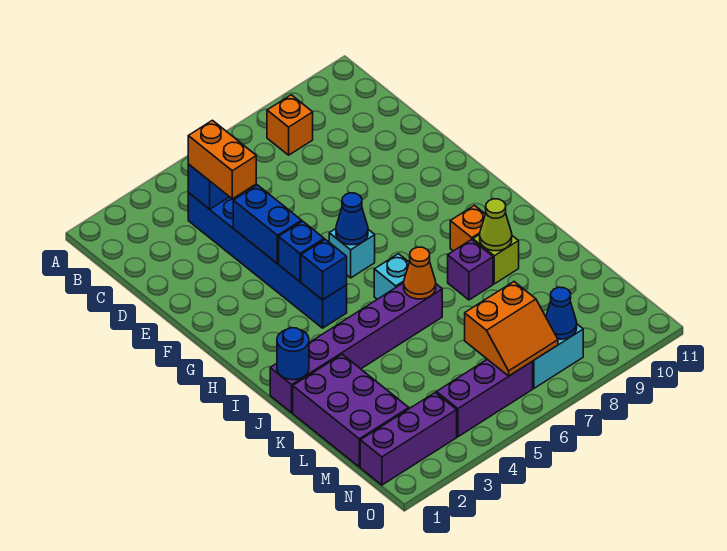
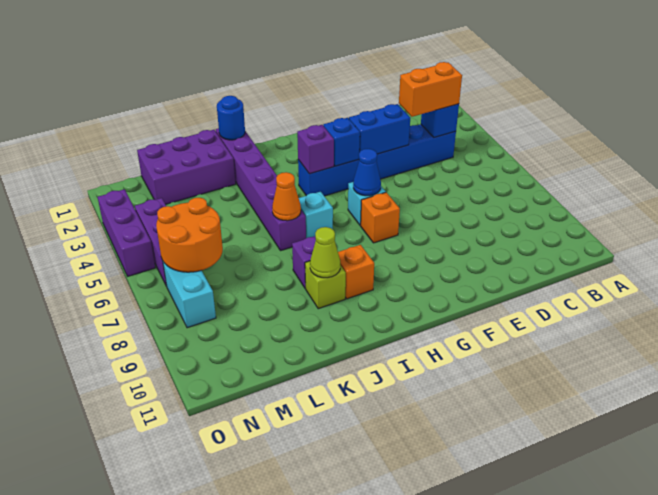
orange brick B8 level 1 -> orange brick G7 level 1
blue brick H4 level 2 -> purple brick H4 level 2
orange slope M6:N7 level 2 top M -> orange round brick M6:N7 level 2
purple brick N1:N3 level 1 -> purple brick O3:O5 level 1
blue cone N8 level 2 -> none

